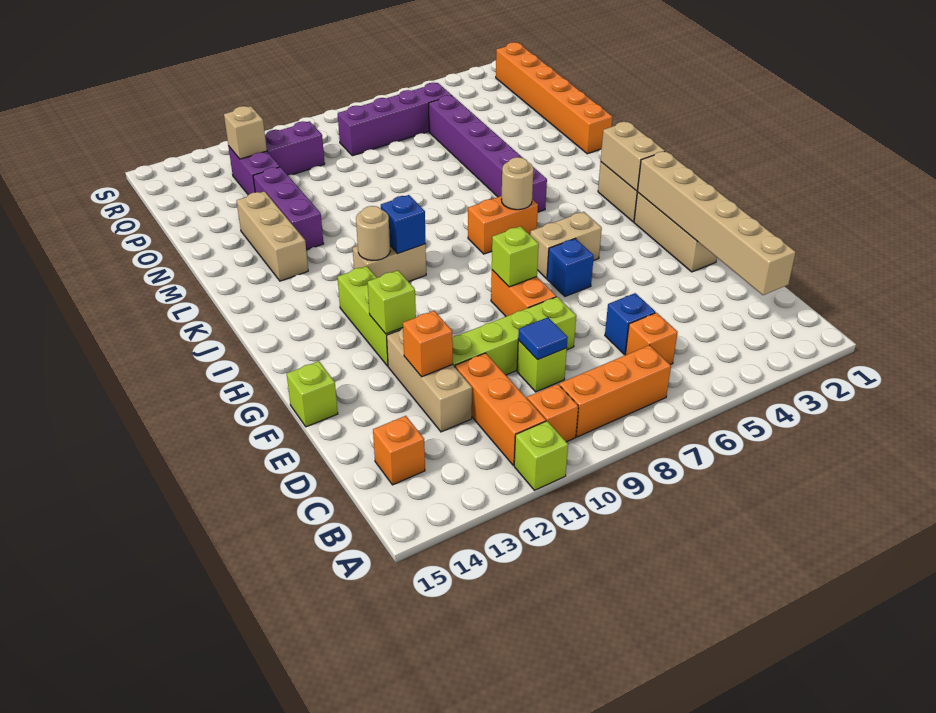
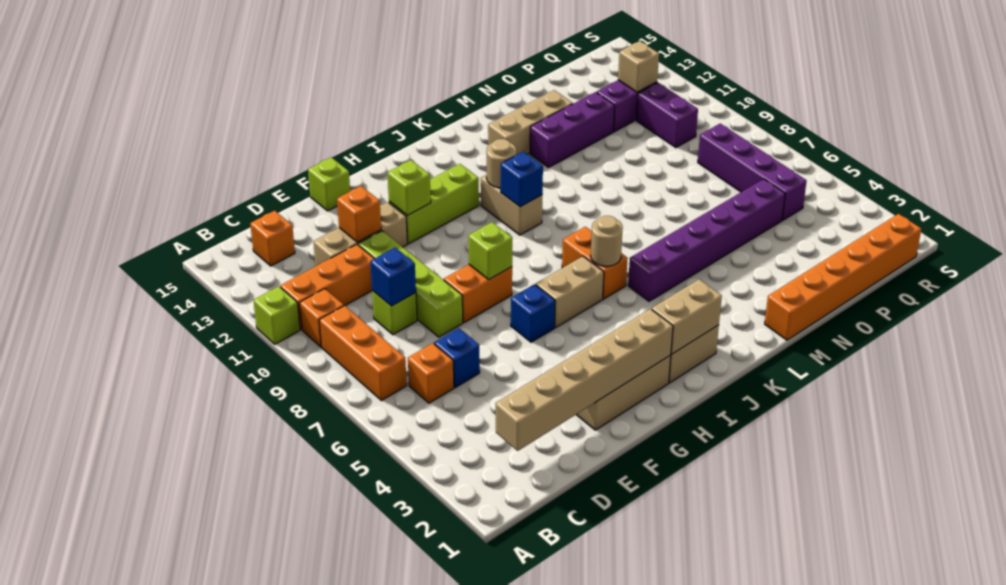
blue tile D9 level 2 -> blue brick D9 level 2
tan brick H5:H6 level 1 -> tan brick H6:I6 level 1

